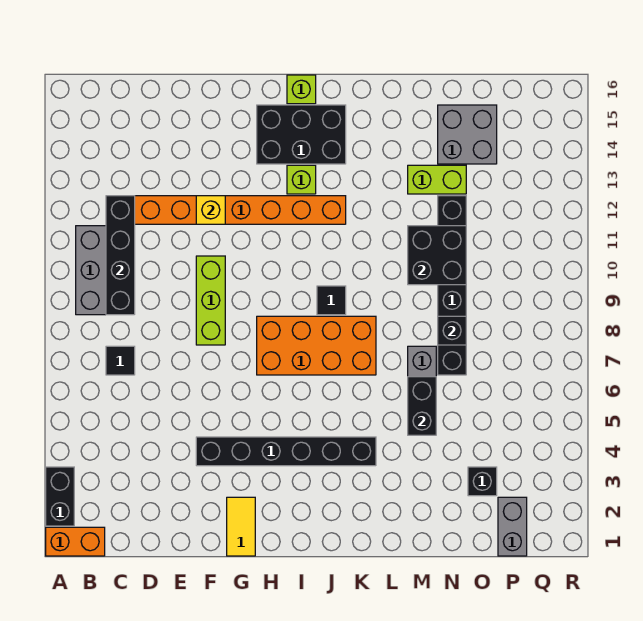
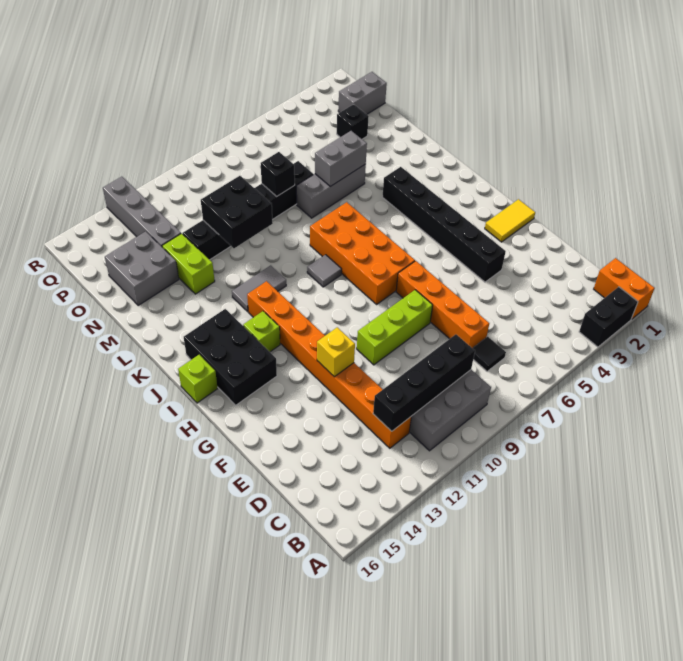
none -> orange brick D7:G7 level 1
black tile J9 level 1 -> grey tile J9 level 1
none -> grey tile K11:K12 level 1
black brick M5:M6 level 2 -> grey brick M5:M6 level 2
none -> grey brick O13:R13 level 1

